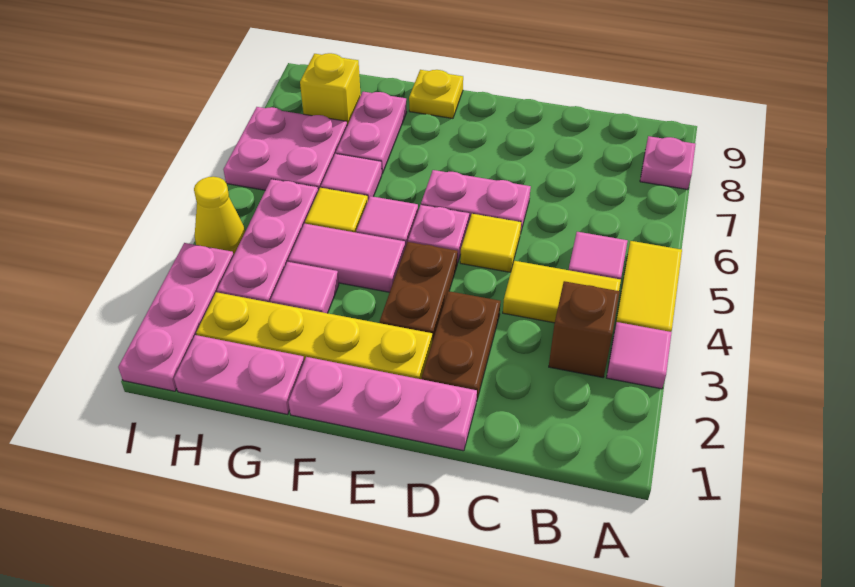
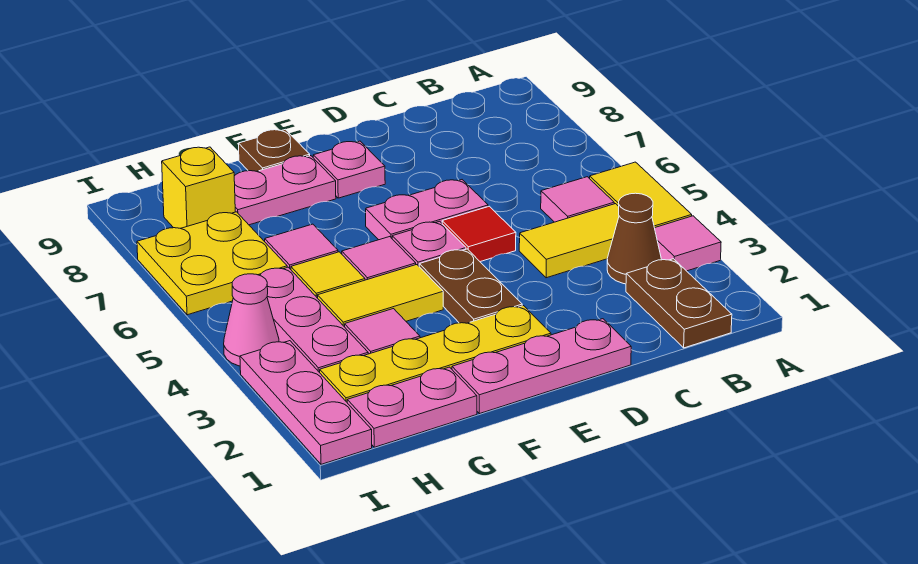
pink plate A8 level 1 -> pink plate E8 level 1
brown brick B3 level 1 -> brown cone B3 level 1
brown plate D2:D3 level 1 -> brown plate B1:B2 level 1
yellow tile D5 level 1 -> red tile D5 level 1
pink tile F4:G4 level 1 -> yellow tile F4:G4 level 1
yellow plate F9 level 1 -> brown plate F9 level 1
pink plate G7:G8 level 1 -> pink plate F8:G8 level 1
pink plate H6:I7 level 1 -> yellow plate H6:I7 level 1
yellow cone I4 level 1 -> pink cone I4 level 1

